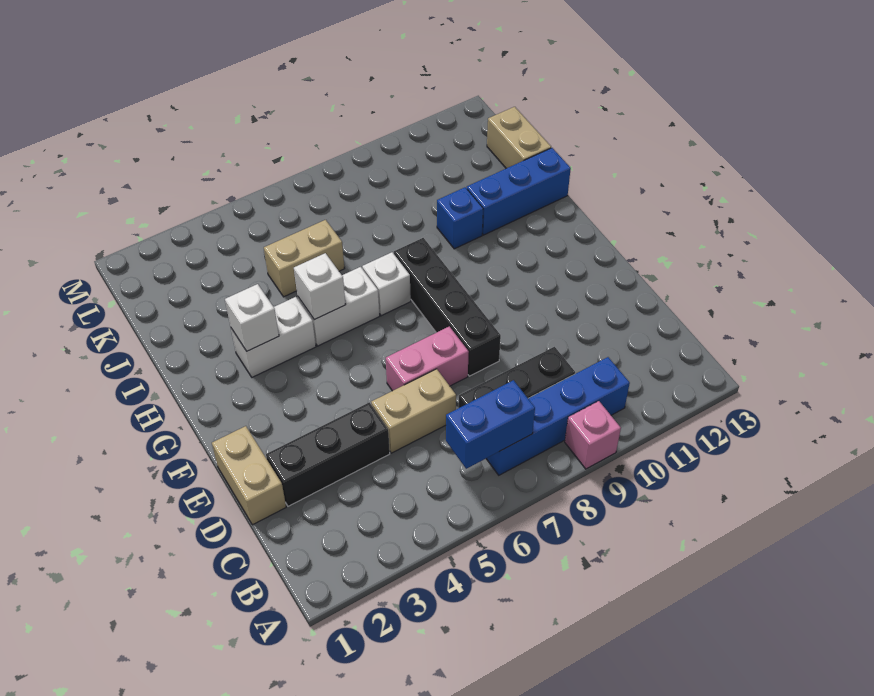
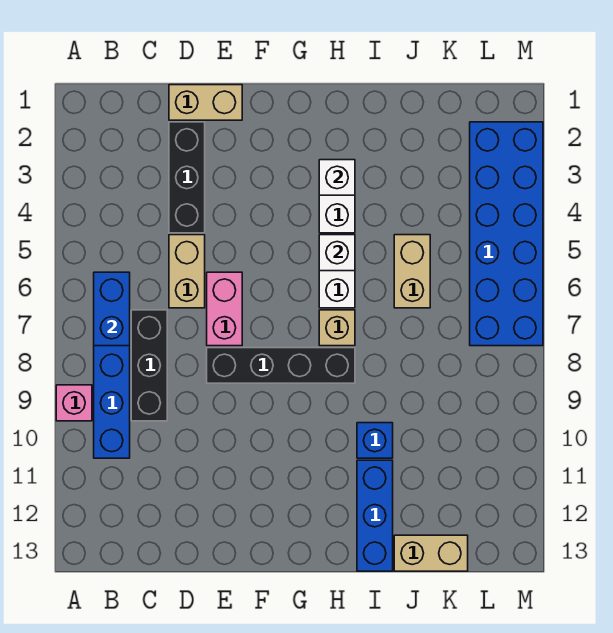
white brick H7 level 1 -> tan brick H7 level 1
none -> blue brick L2:M7 level 1

